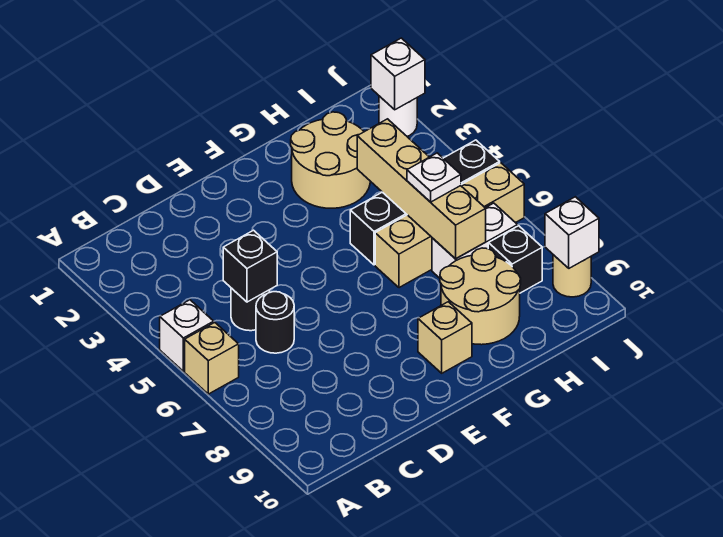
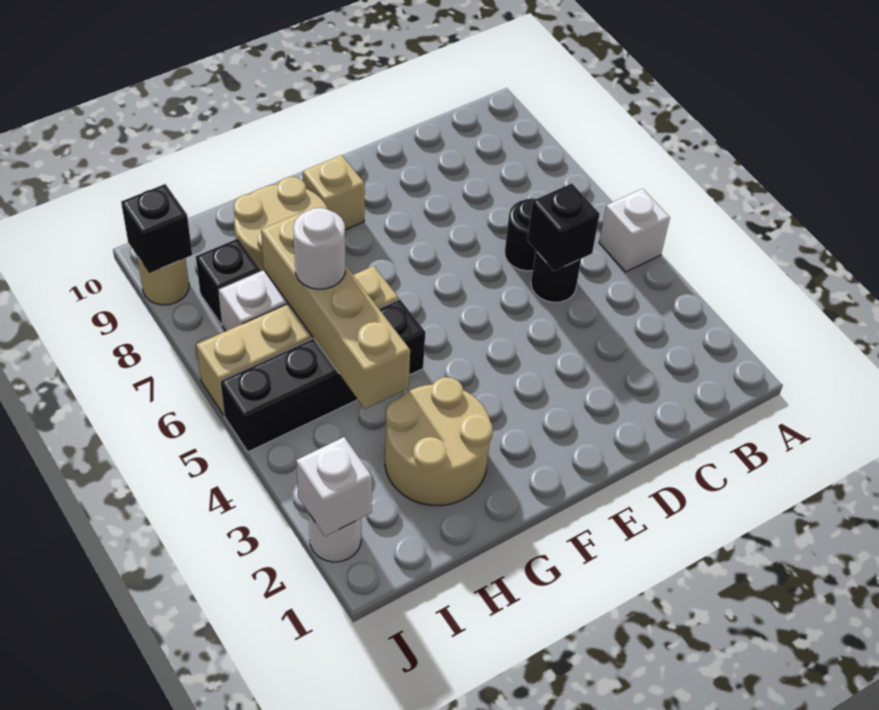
tan brick A6 level 1 -> none
white plate H6 level 3 -> white round brick H6 level 3
white brick J9 level 2 -> black brick J9 level 2

